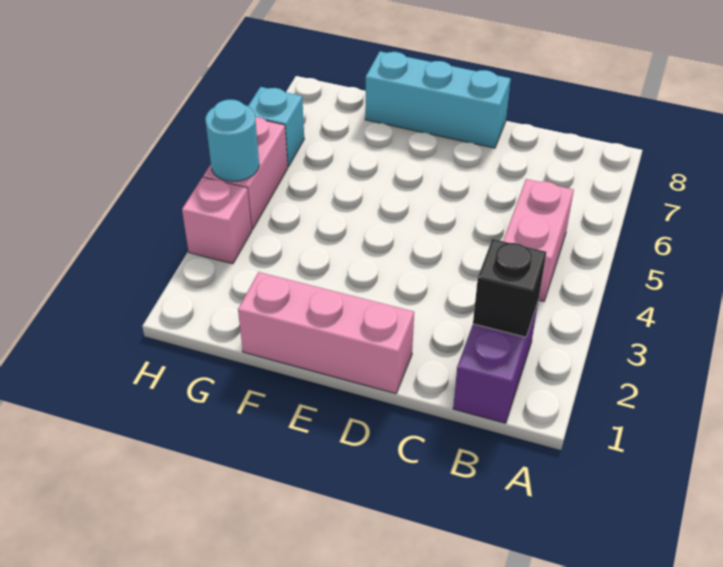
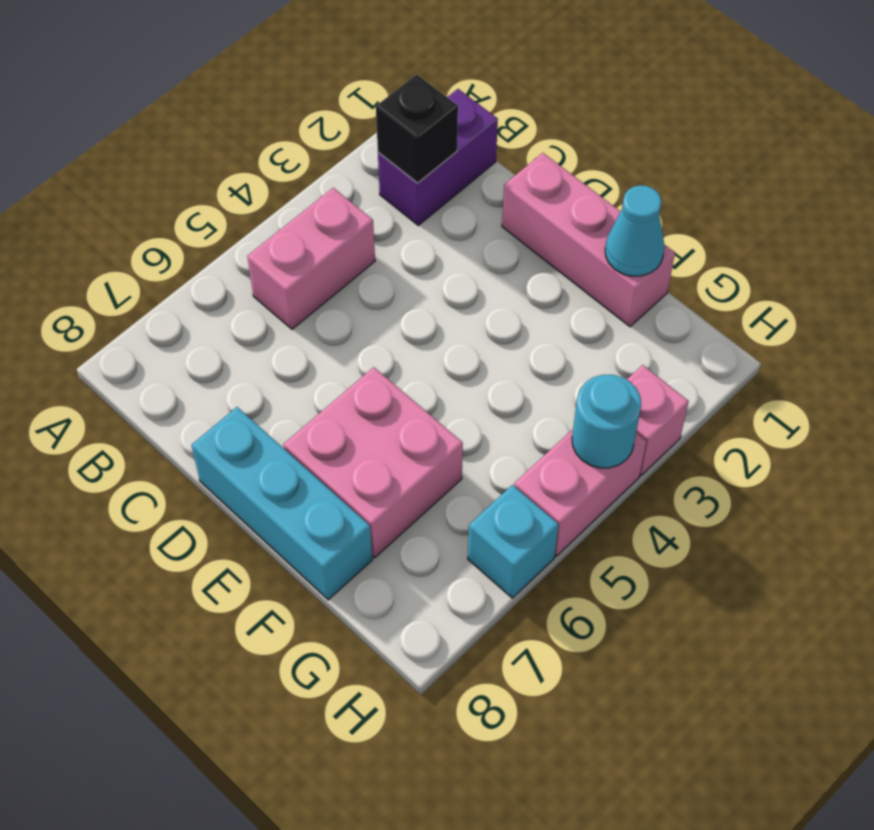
none -> pink brick E6:F7 level 1
none -> cyan cone F1 level 2

